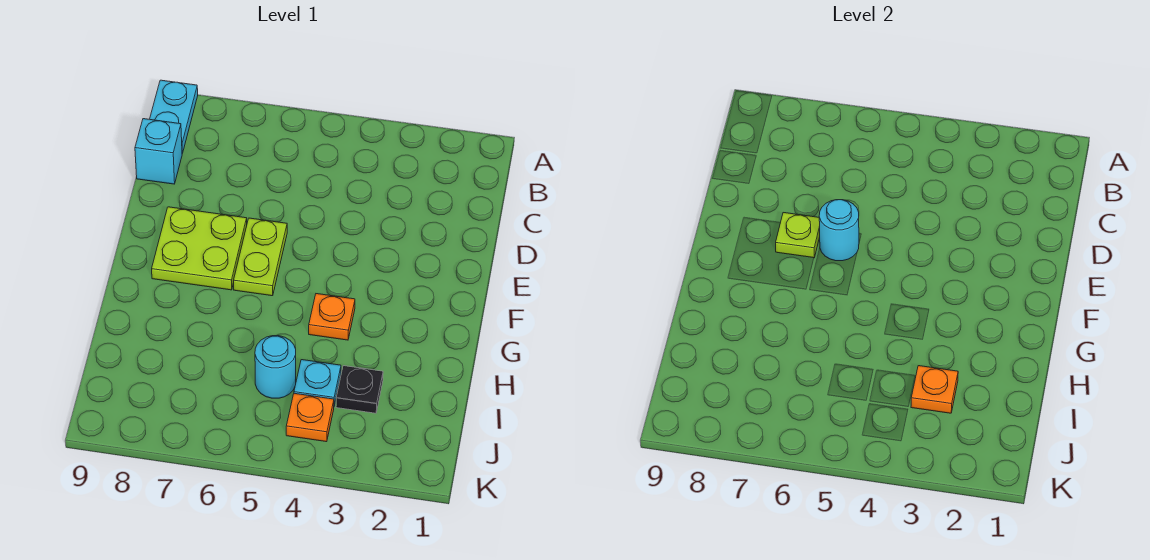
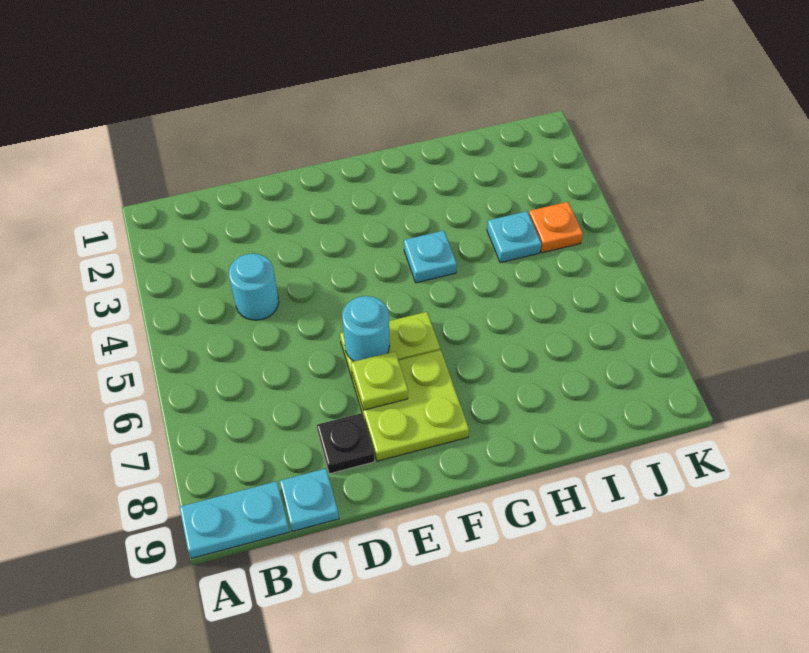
cyan brick C9 level 1 -> cyan plate C9 level 1
orange plate G4 level 1 -> cyan plate G4 level 1
black plate I3 level 1 -> black plate D8 level 1
orange plate I3 level 2 -> none
cyan round brick I5 level 1 -> cyan round brick C4 level 1

